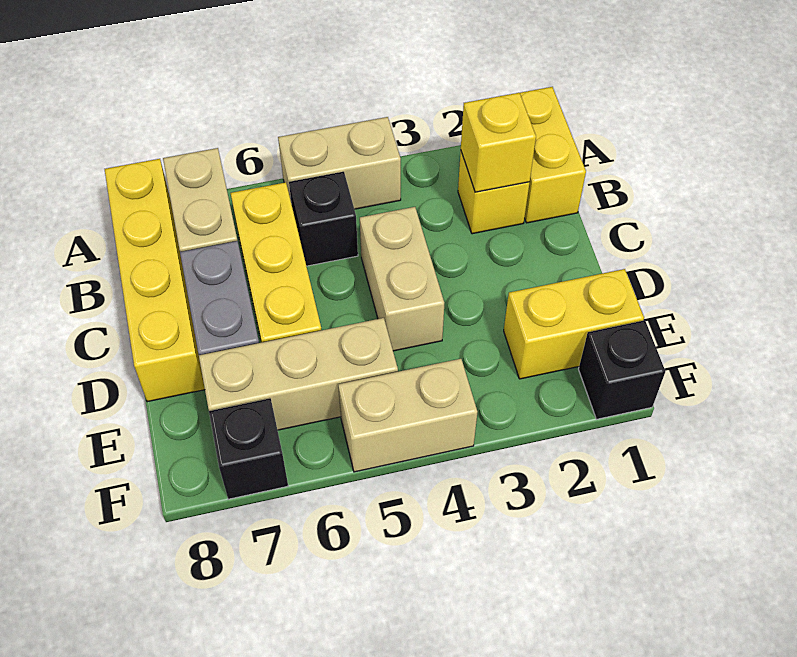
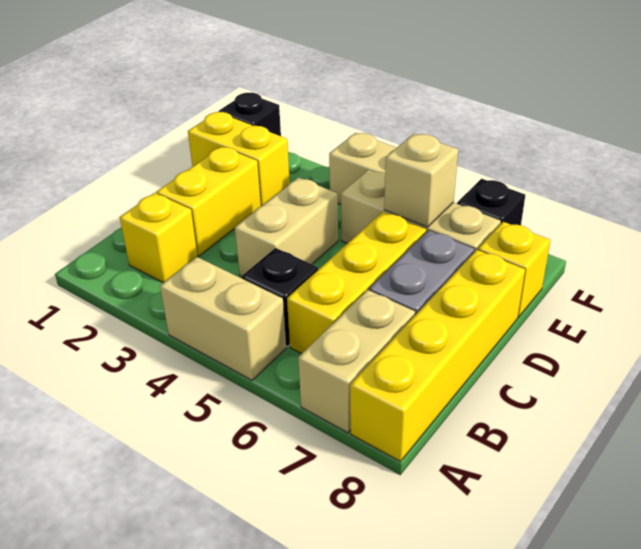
yellow brick A1:B1 level 1 -> yellow brick C2:D2 level 1
yellow brick B2 level 2 -> yellow brick E8 level 1
none -> tan brick E6 level 2

